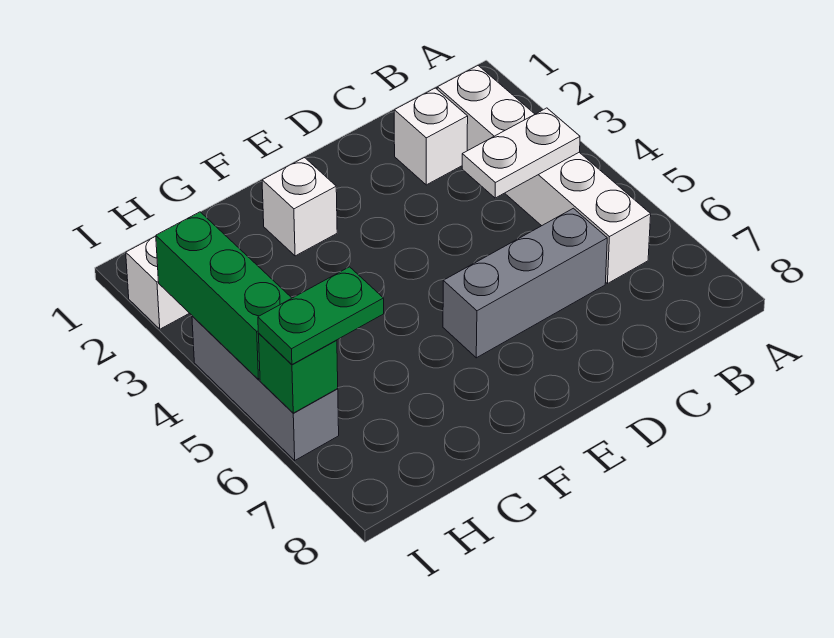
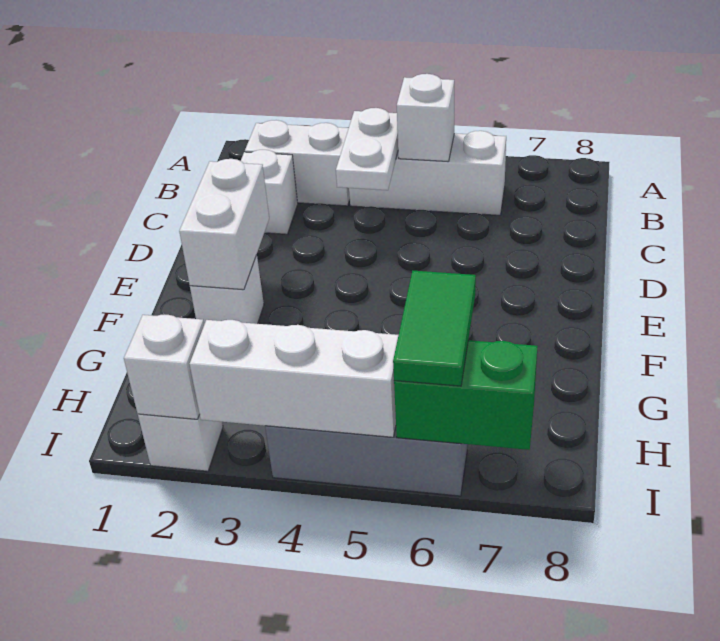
none -> white brick B5 level 2
grey brick C6:E6 level 1 -> none
none -> white brick E2:F2 level 2
green plate H6:I6 level 3 -> green tile H6:I6 level 3
none -> white brick I2 level 2
green brick I3:I5 level 2 -> white brick I3:I5 level 2
green brick I6 level 2 -> green brick I6:I7 level 2

